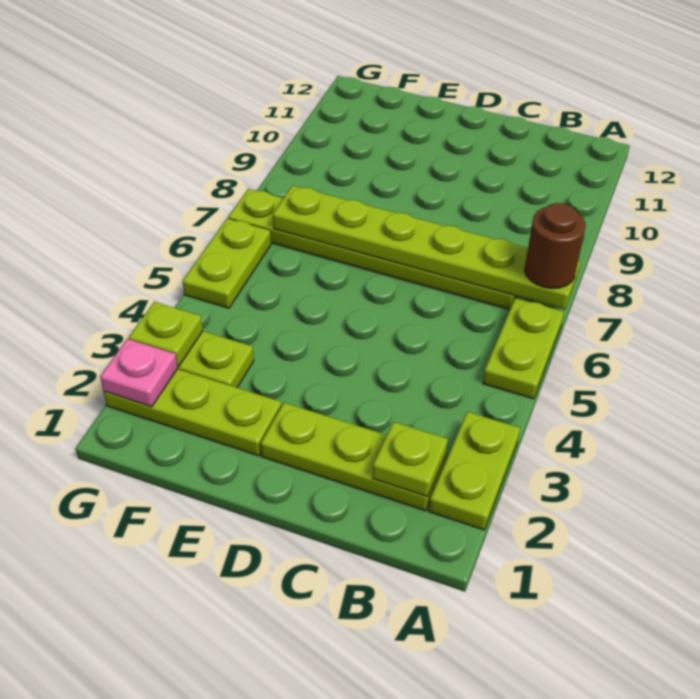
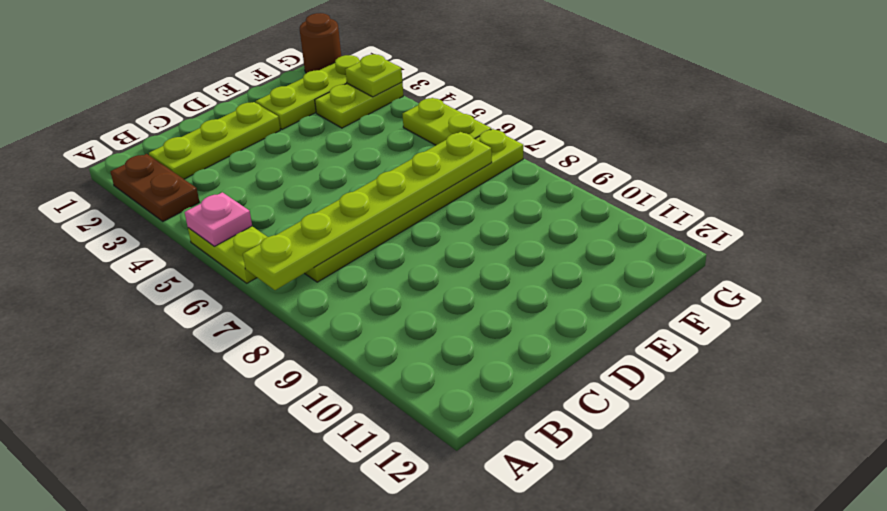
lime plate A2:A3 level 1 -> brown plate A2:A3 level 1
brown round brick A7 level 3 -> brown round brick G1 level 1
lime plate B2 level 2 -> none
pink plate G2 level 2 -> pink plate A5 level 2

